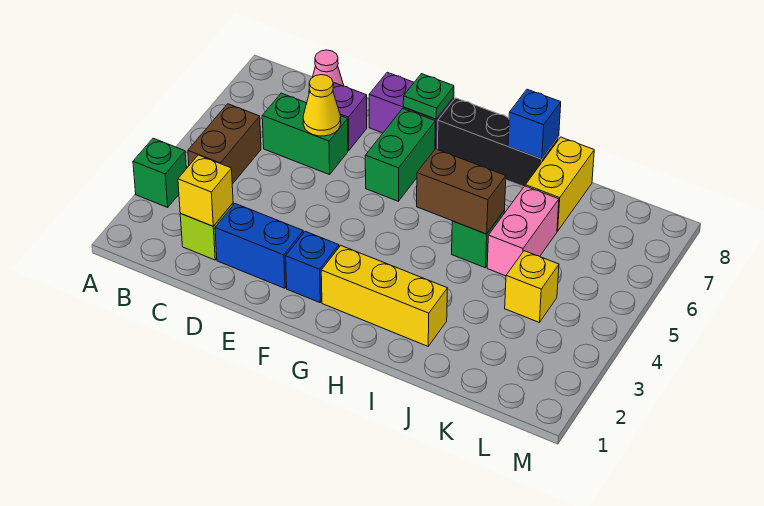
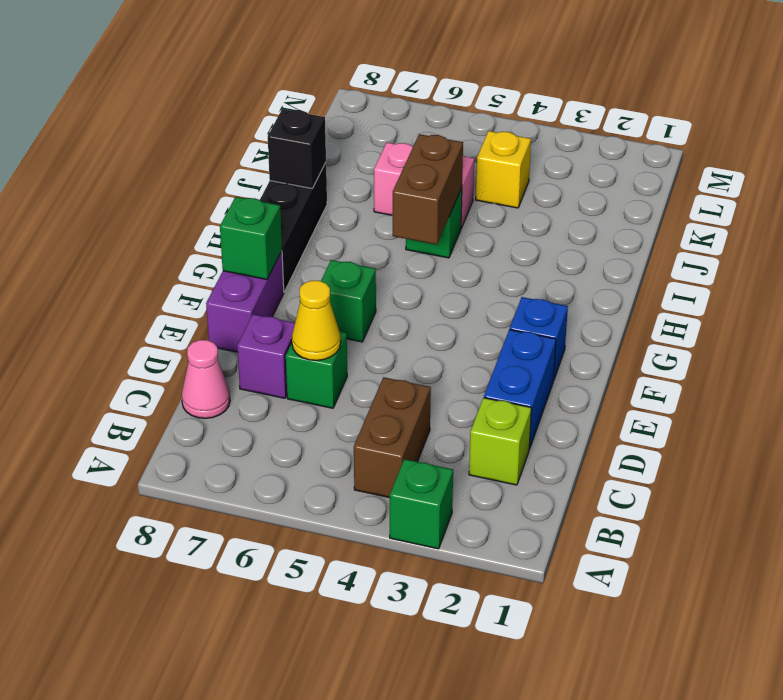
brown brick B4:B5 level 1 -> brown brick B4:C4 level 1
yellow brick C2 level 2 -> none
green brick C6:D6 level 1 -> green brick D6 level 1
green brick F6:F7 level 1 -> green brick F6 level 1
green plate F8 level 2 -> green brick F8 level 2
yellow brick G2:I2 level 1 -> none
blue brick I8 level 2 -> black brick I8 level 2
yellow brick J7:J8 level 1 -> none

